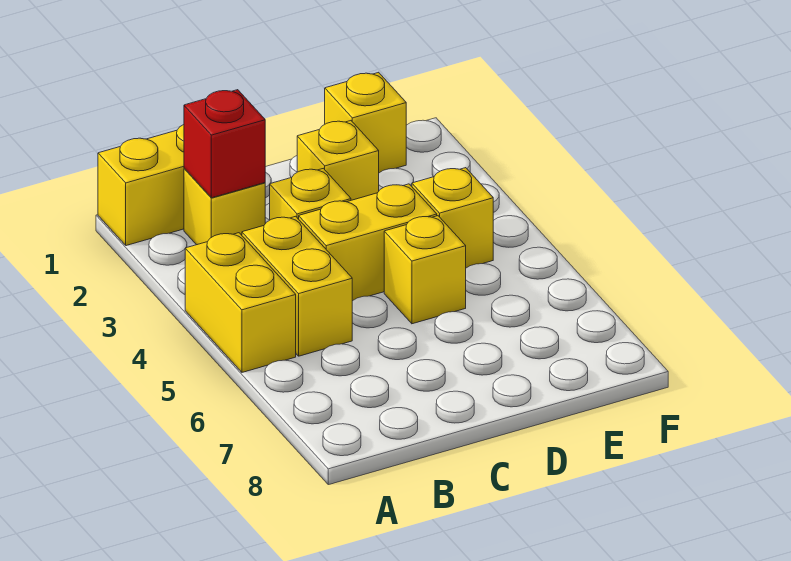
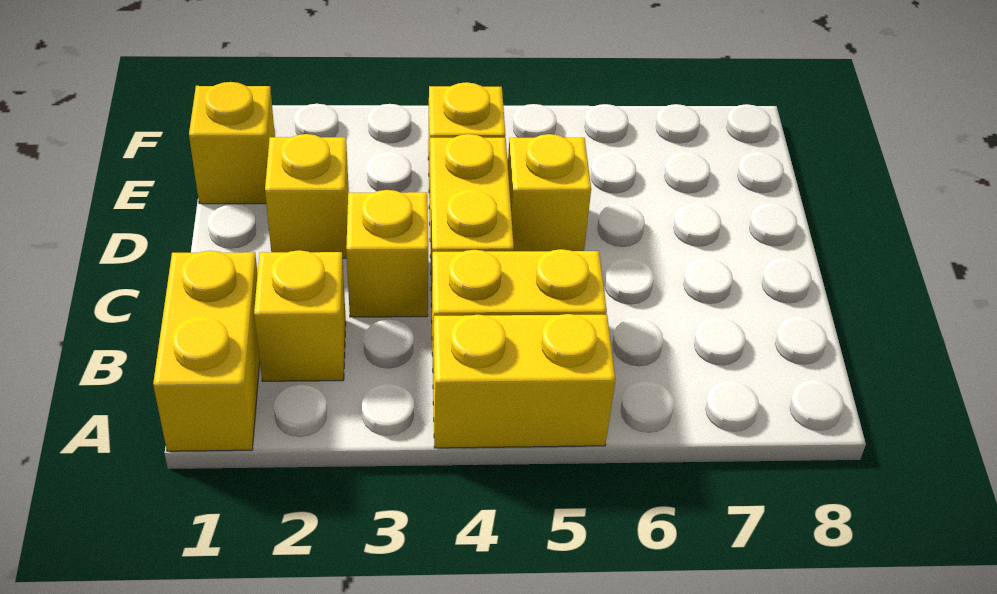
red brick B2 level 2 -> none

